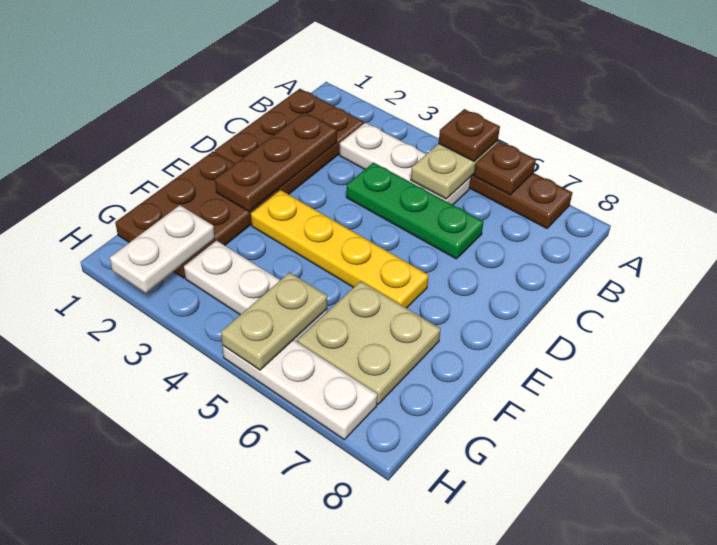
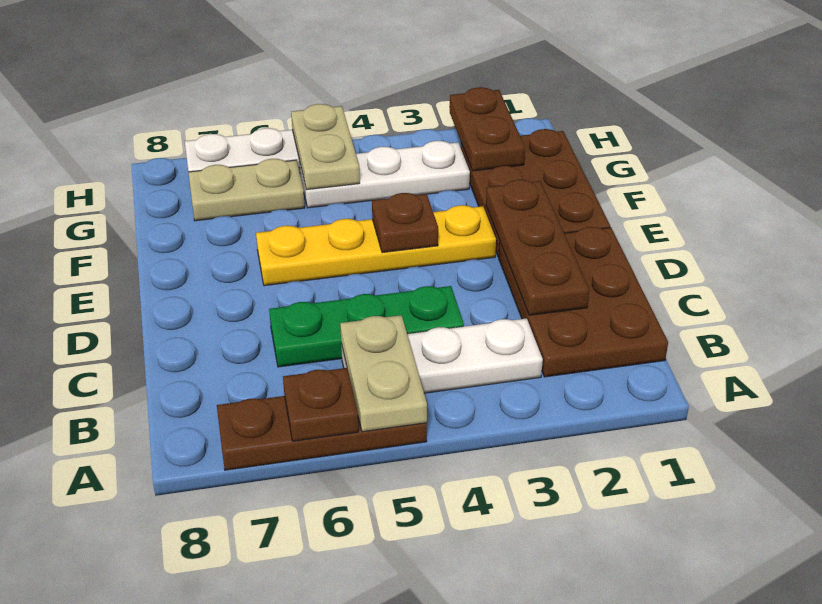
brown plate A5 level 3 -> brown plate E4 level 2
tan plate F6:G7 level 1 -> tan plate G6:G7 level 1
white plate G2:H2 level 2 -> brown plate G2:H2 level 2

